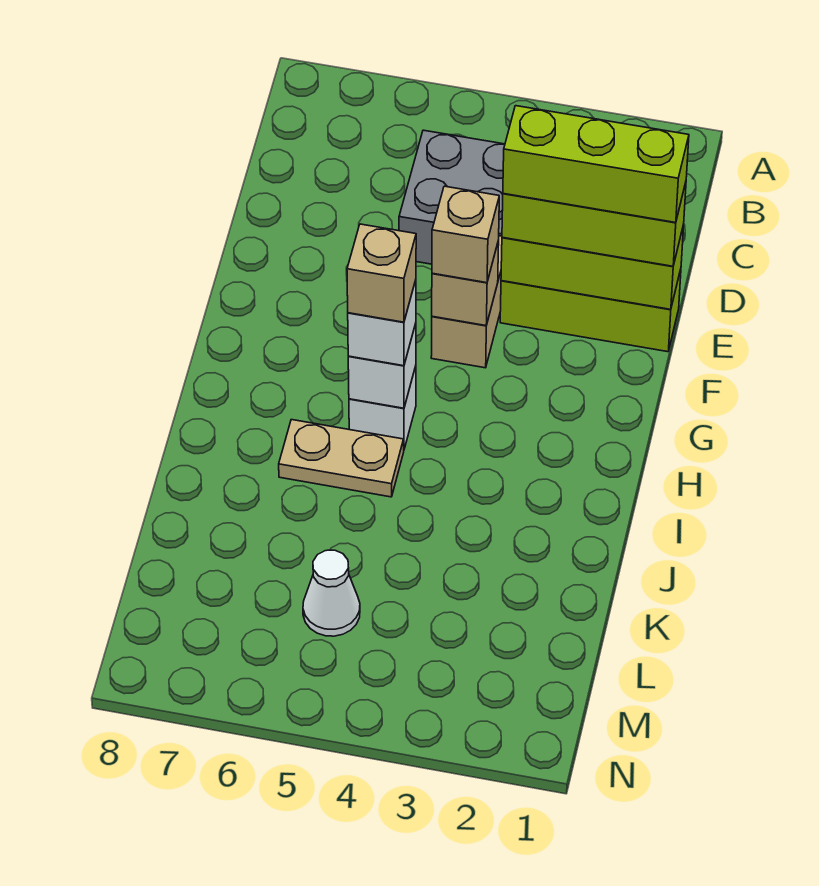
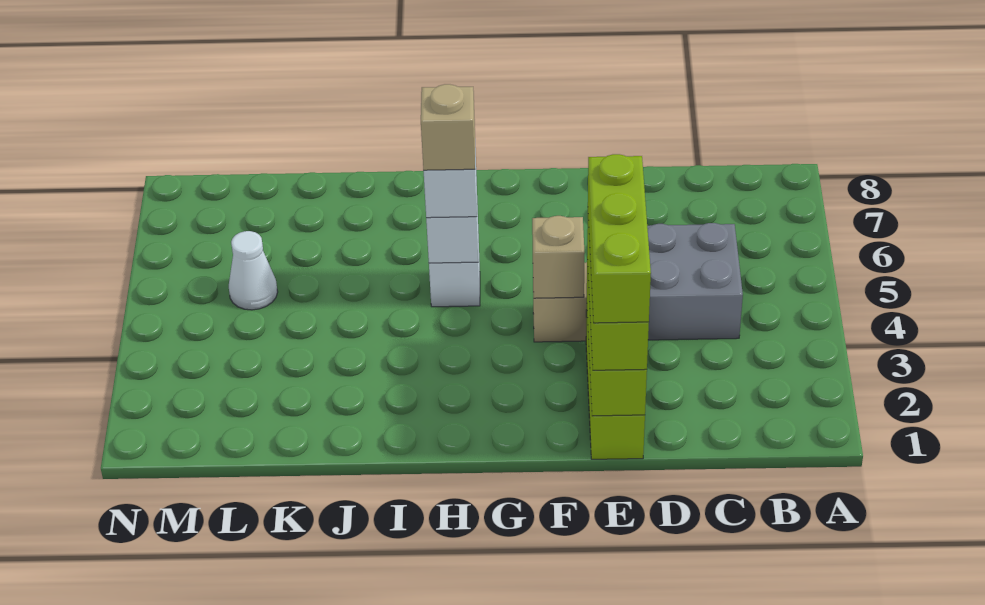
tan brick F4 level 3 -> none
tan plate I5:I6 level 1 -> none

